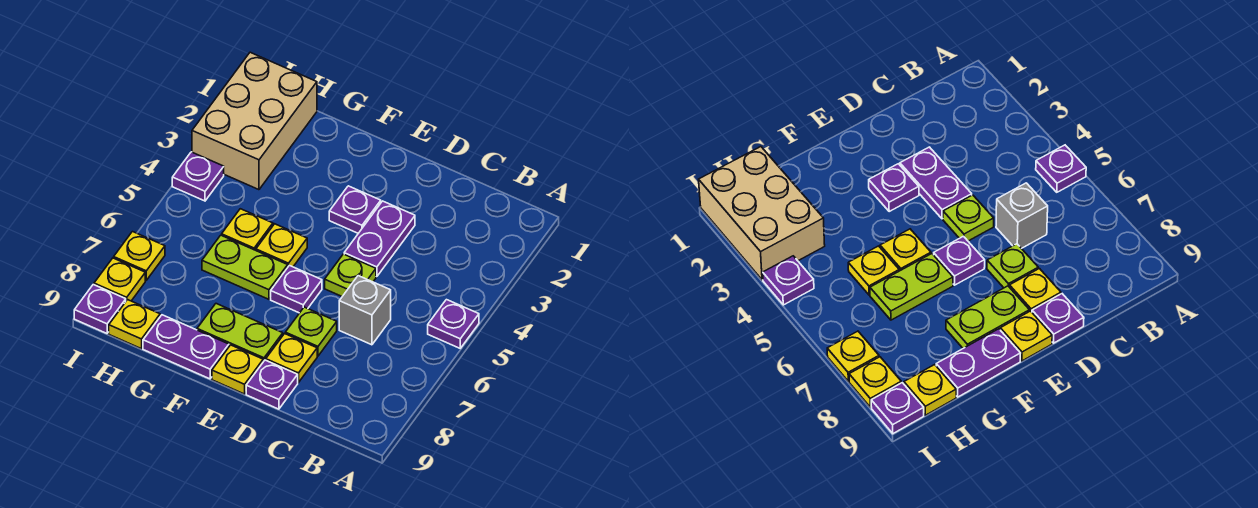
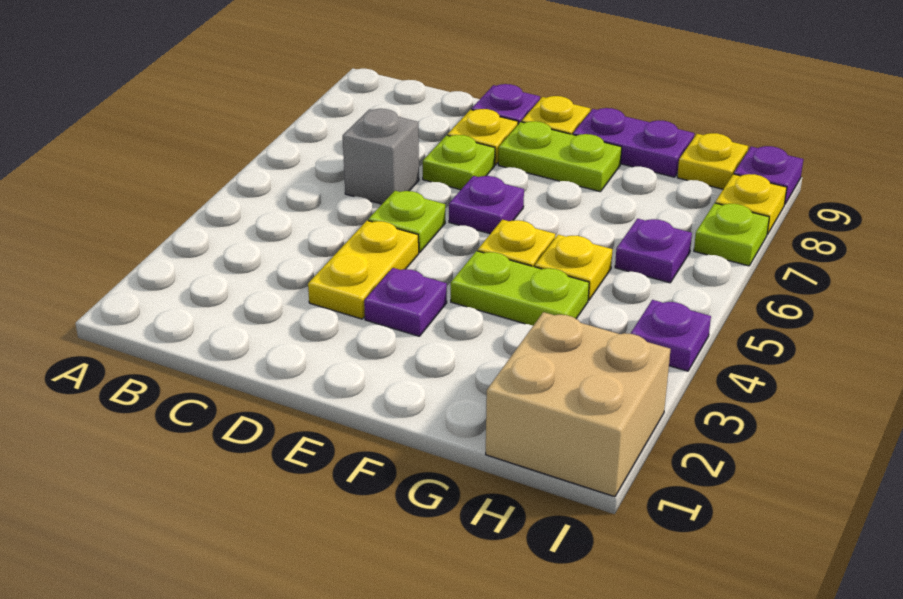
purple plate A5 level 1 -> purple plate H6 level 1
purple plate D3:D4 level 1 -> yellow plate D3:D4 level 1
lime plate F6:G6 level 1 -> lime plate F4:G4 level 1
tan brick H1:I3 level 1 -> tan brick H1:I2 level 1
yellow plate I7 level 1 -> lime plate I7 level 1

